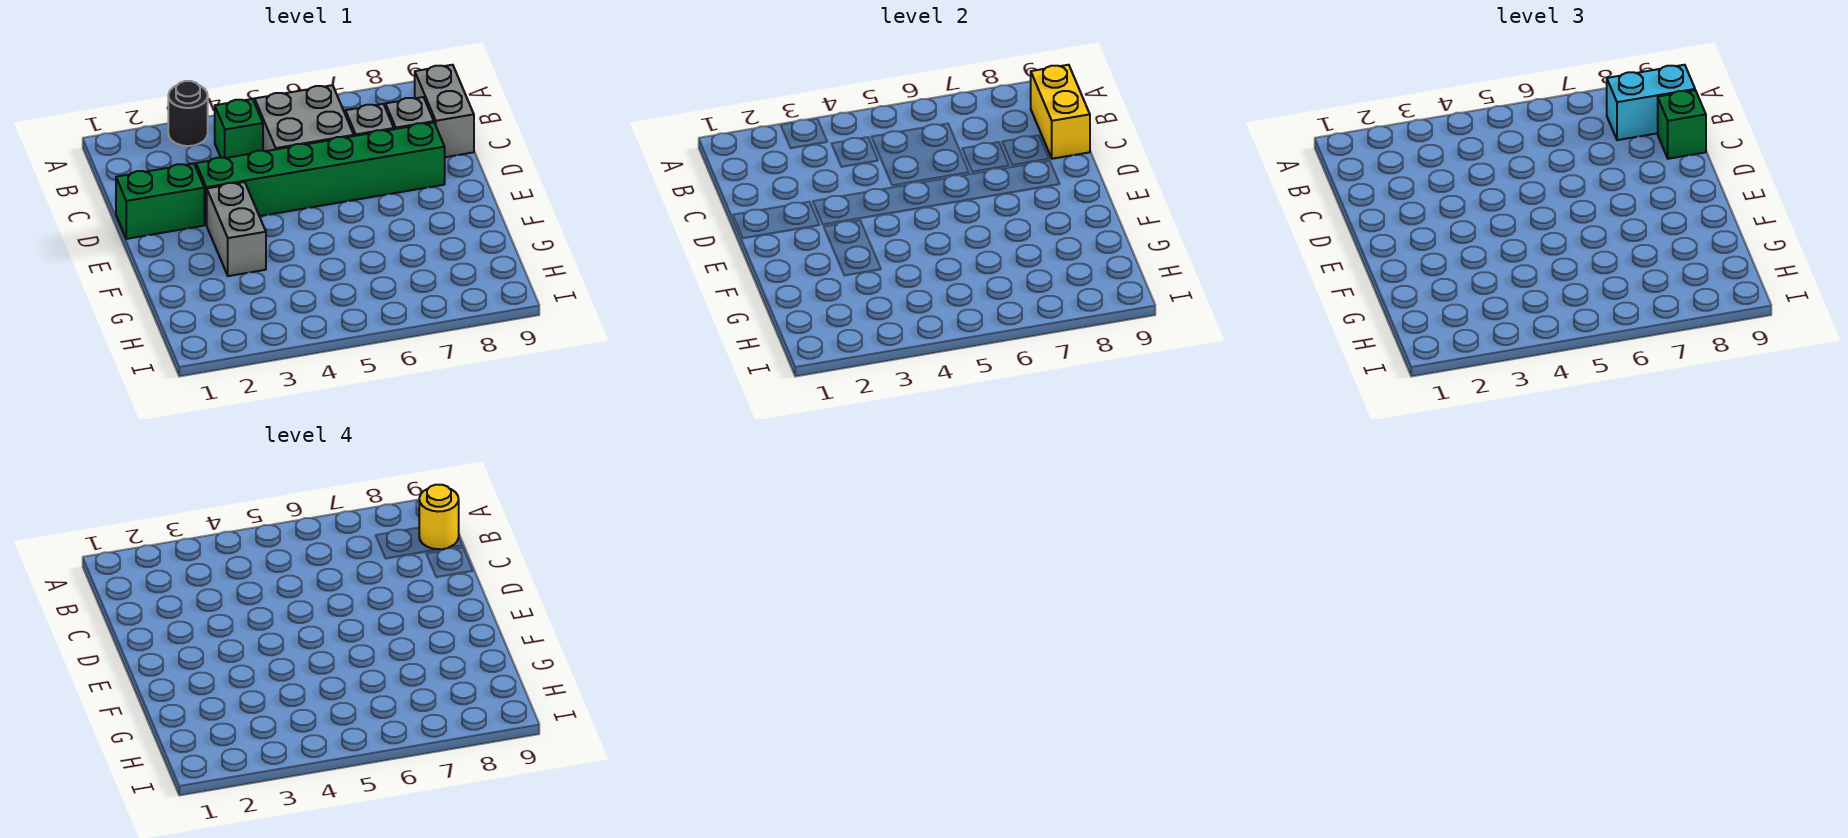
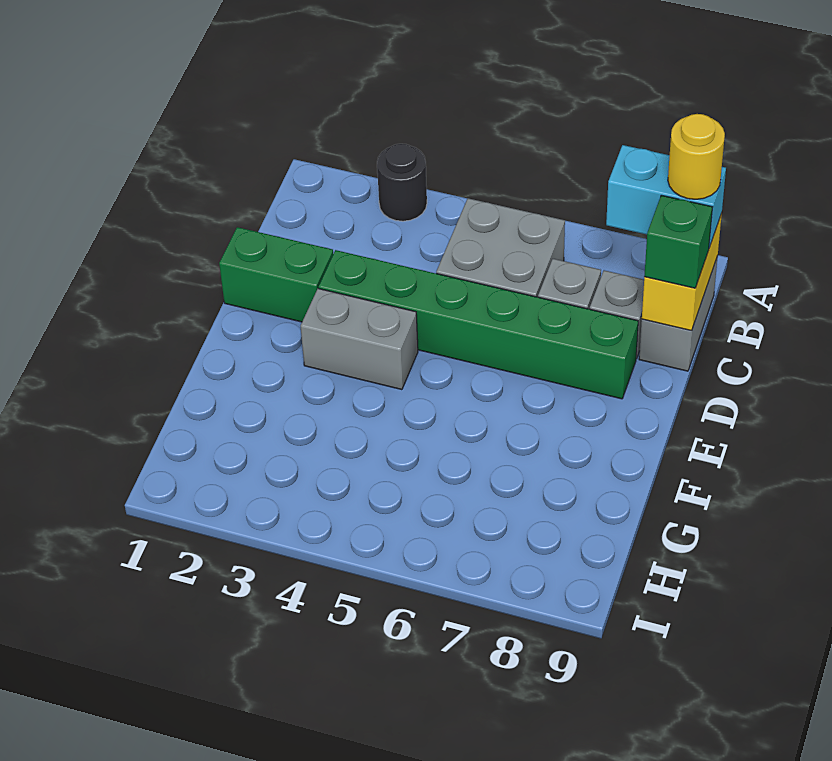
green brick B4 level 1 -> none
grey brick E3:F3 level 1 -> grey brick E3:E4 level 1

